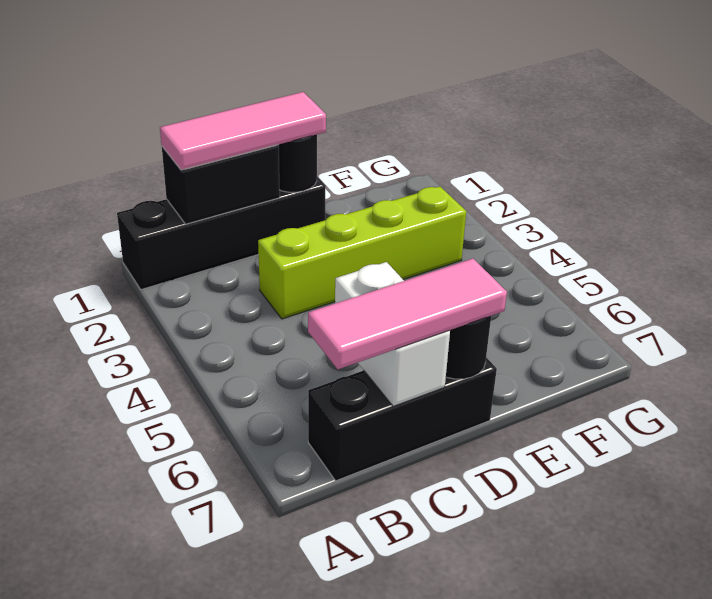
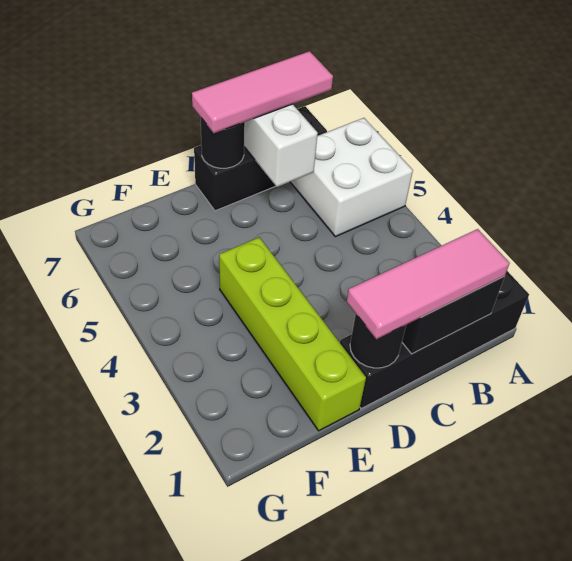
none -> white brick A5:B6 level 1
lime brick C3:F3 level 1 -> lime brick E1:E4 level 1

